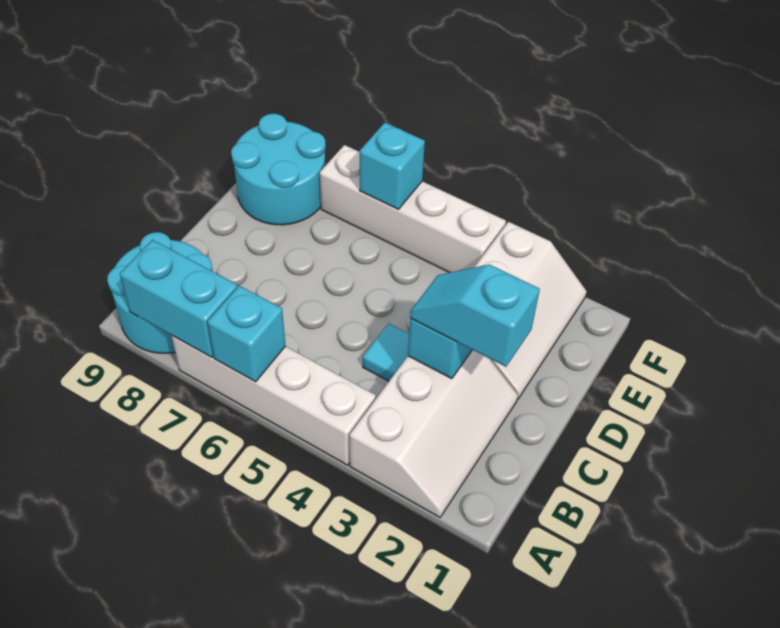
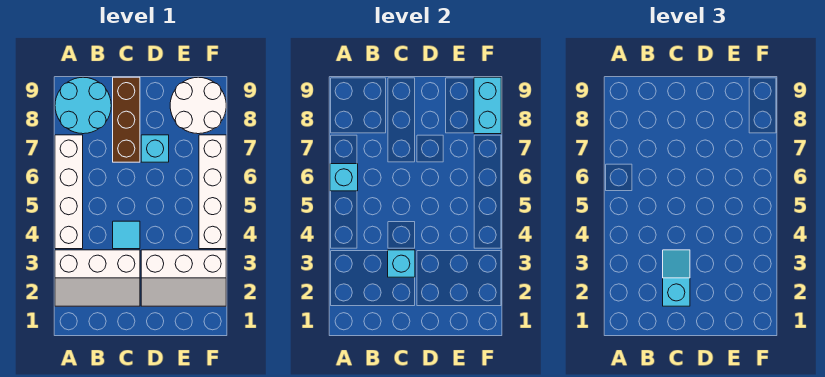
cyan brick A7:A8 level 2 -> cyan brick F8:F9 level 2
none -> brown brick C7:C9 level 1
cyan round brick E8:F9 level 1 -> white round brick E8:F9 level 1
cyan brick F6 level 2 -> cyan brick D7 level 1

